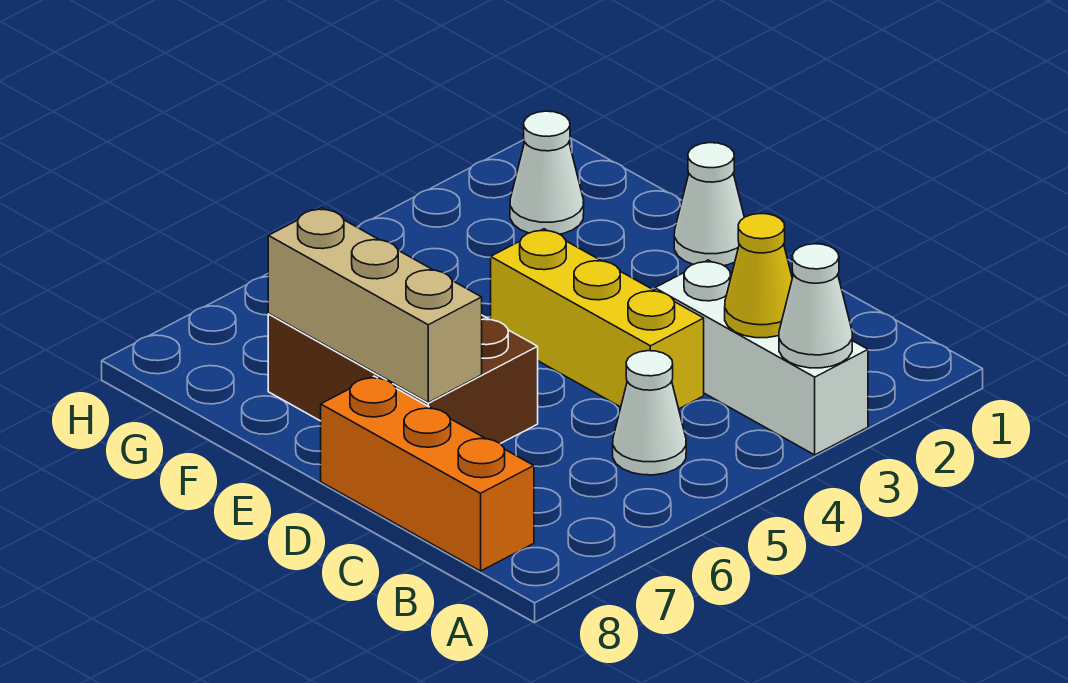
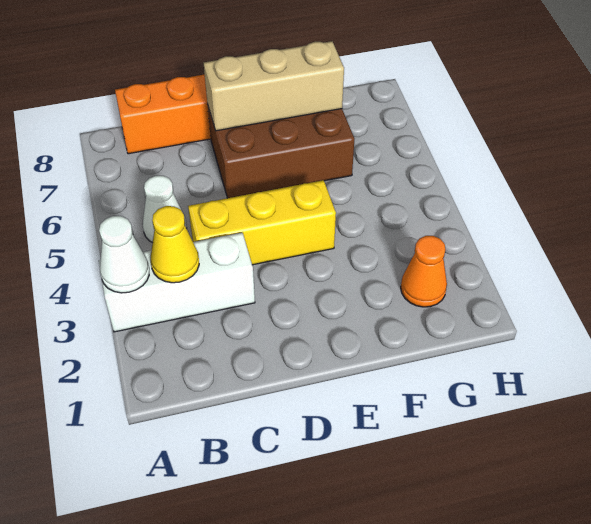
white cone E1 level 1 -> none
white cone G2 level 1 -> orange cone G2 level 1

